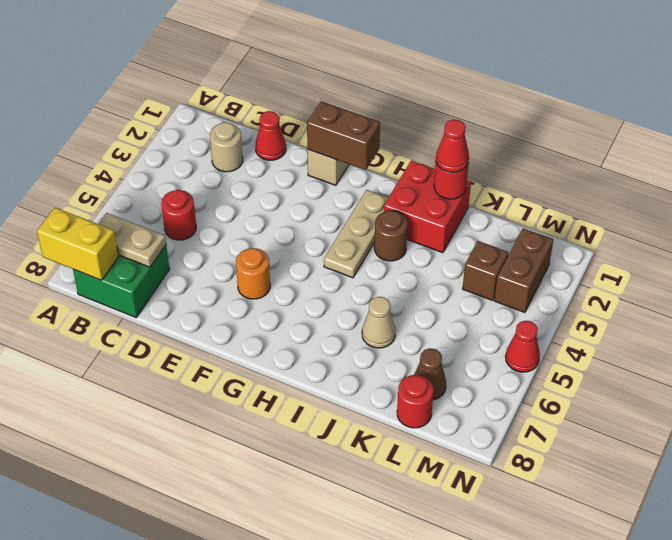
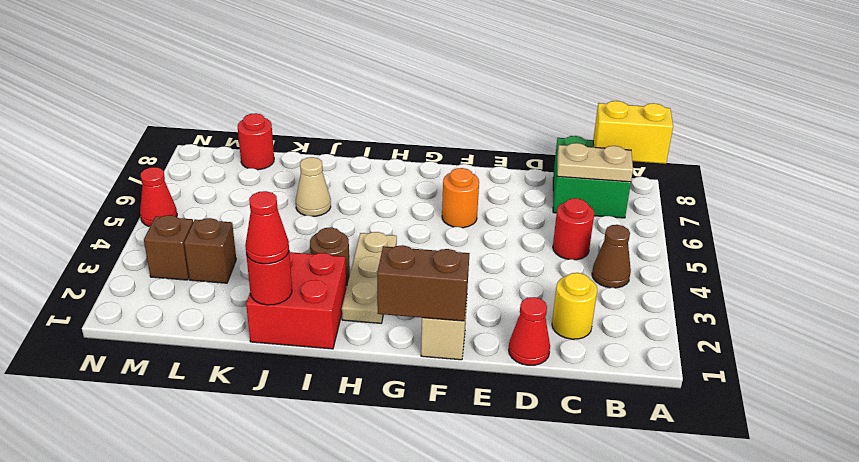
tan round brick C2 level 1 -> yellow round brick C2 level 1
brown cone L7 level 1 -> brown cone B4 level 1
brown brick M2:M3 level 1 -> brown brick M3 level 1

